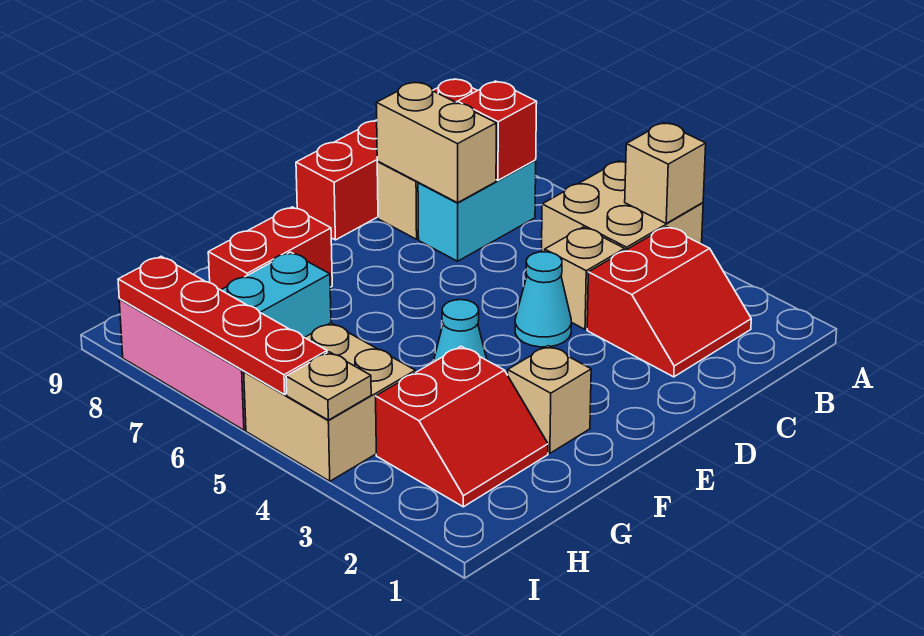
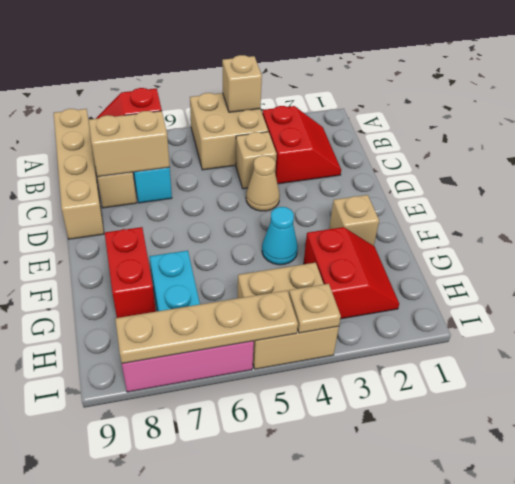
red brick A9:D9 level 1 -> tan brick A9:D9 level 1
cyan cone D4 level 1 -> tan cone D4 level 1
red plate I5:I8 level 2 -> tan plate I5:I8 level 2

